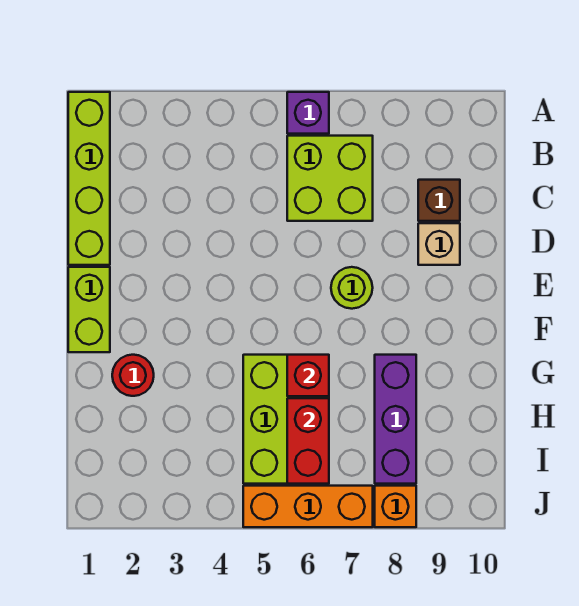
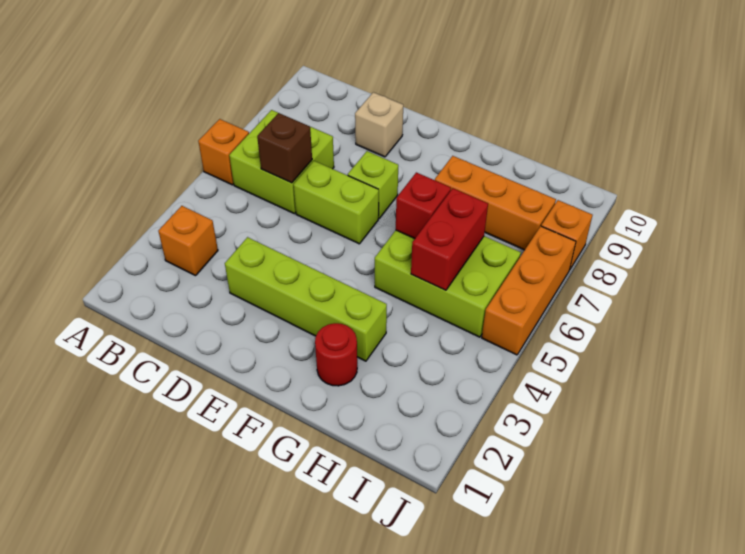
lime brick A1:D1 level 1 -> lime brick D3:G3 level 1
purple brick A6 level 1 -> orange brick A6 level 1
none -> orange brick B3 level 1
brown brick C9 level 1 -> brown brick C6 level 2
lime brick E1:F1 level 1 -> lime brick D6:E6 level 1
lime round brick E7 level 1 -> lime brick E7 level 1
purple brick G8:I8 level 1 -> orange brick G8:I8 level 1
red brick H6:I6 level 2 -> red brick H5:H6 level 2

